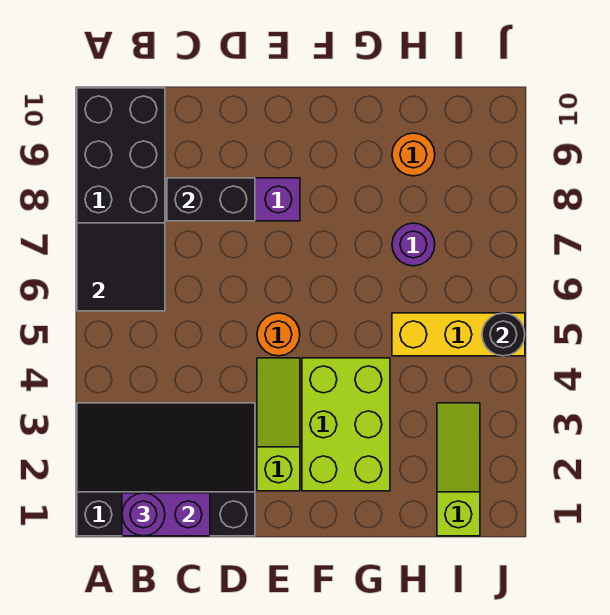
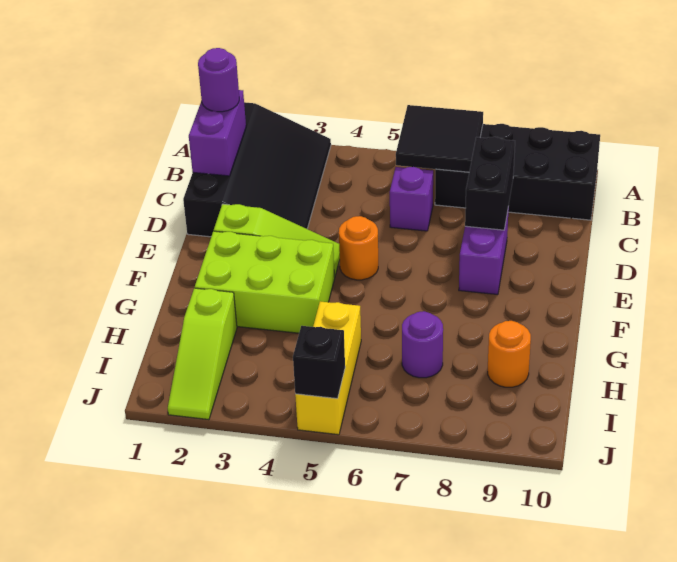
none -> purple brick C6 level 1
lime slope I1:I3 level 1 top 1 -> lime slope H2:J2 level 1 top H
black round brick J5 level 2 -> black brick J5 level 2

